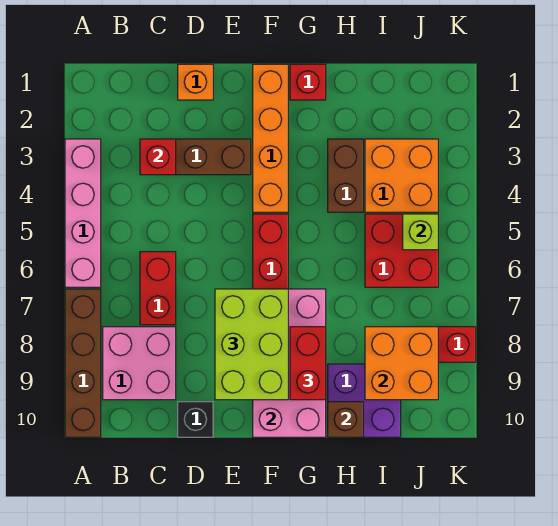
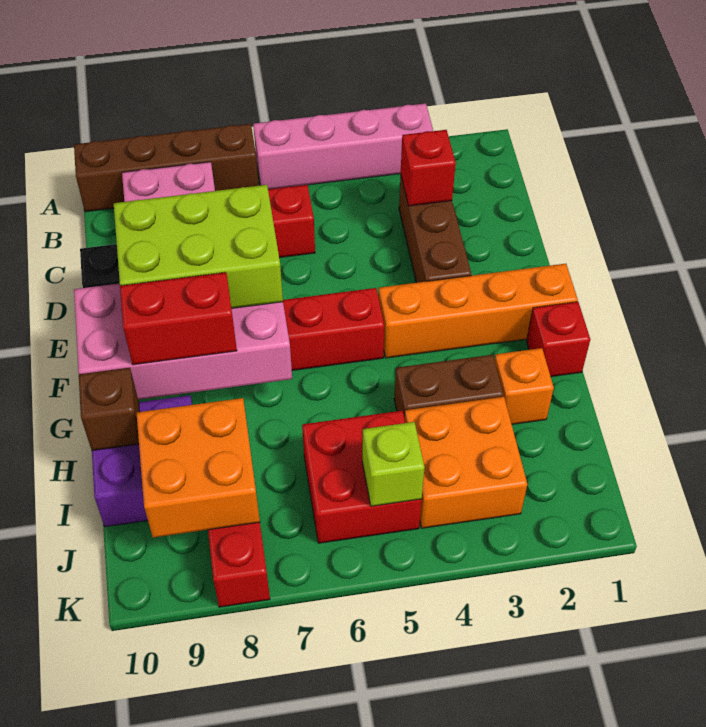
orange brick D1 level 1 -> orange brick H2 level 1

